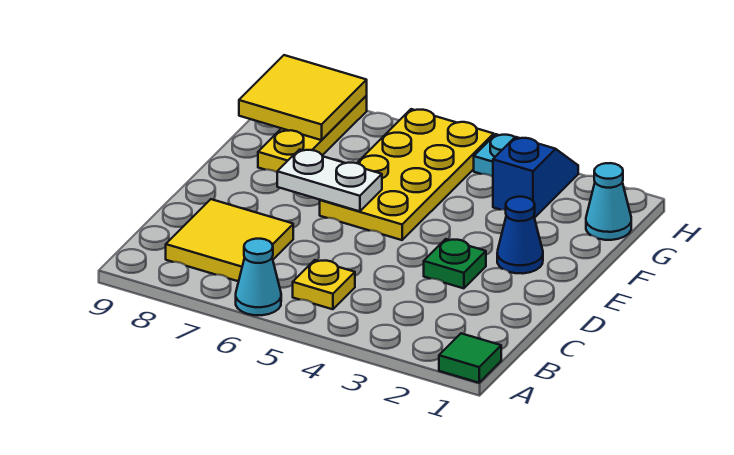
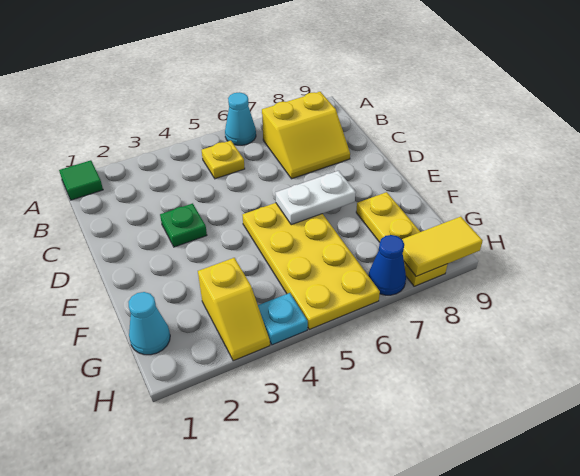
yellow tile B7:C8 level 1 -> yellow slope B7:C8 level 1 top B
blue cone E2 level 1 -> blue cone H7 level 1
blue slope G3:H3 level 1 top G -> yellow slope G3:H3 level 1 top G
yellow tile G8:H9 level 2 -> yellow tile H8:H9 level 2

